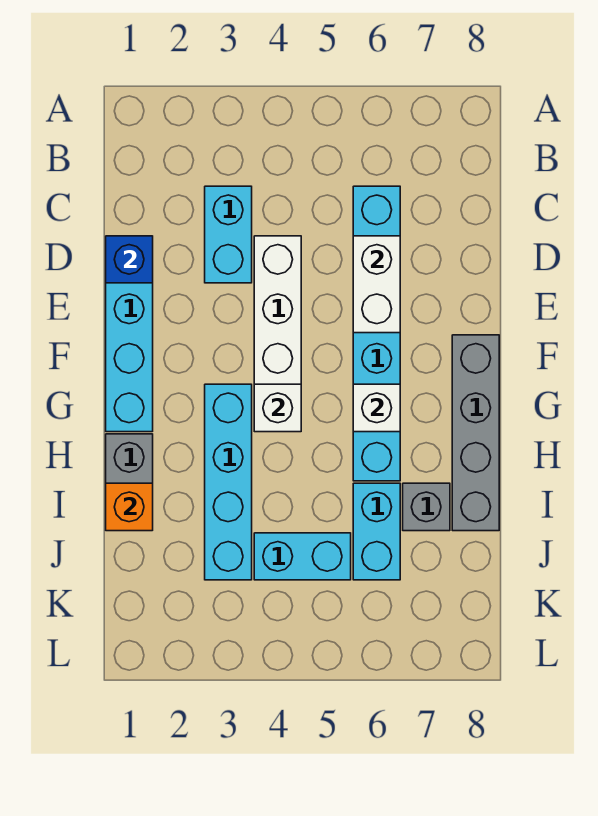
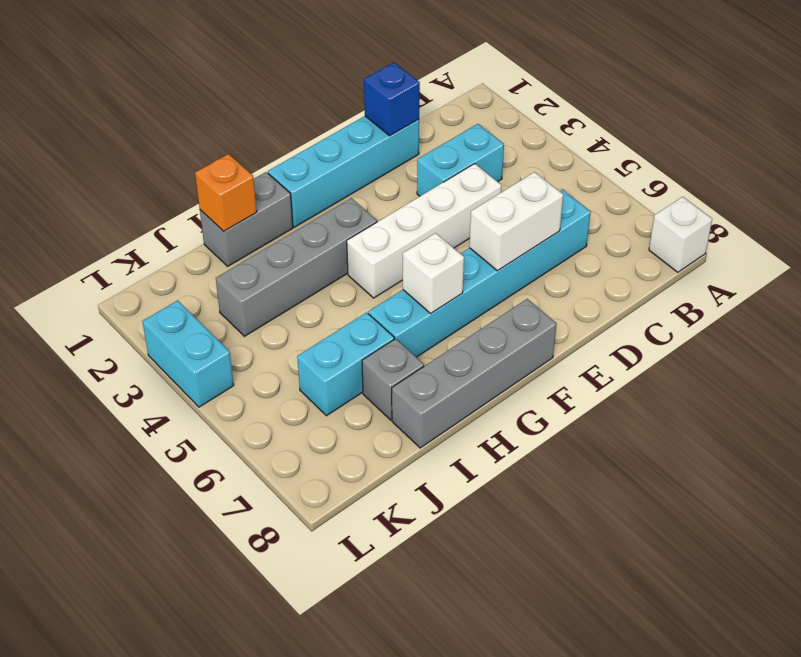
cyan brick G3:J3 level 1 -> grey brick G3:J3 level 1
white brick G4 level 2 -> white brick A8 level 1
cyan brick J4:J5 level 1 -> cyan brick L3:L4 level 1

